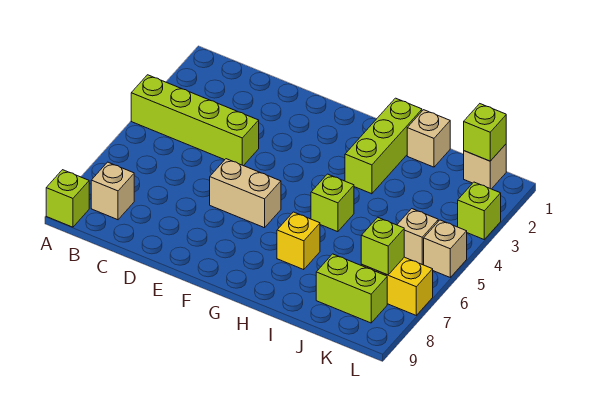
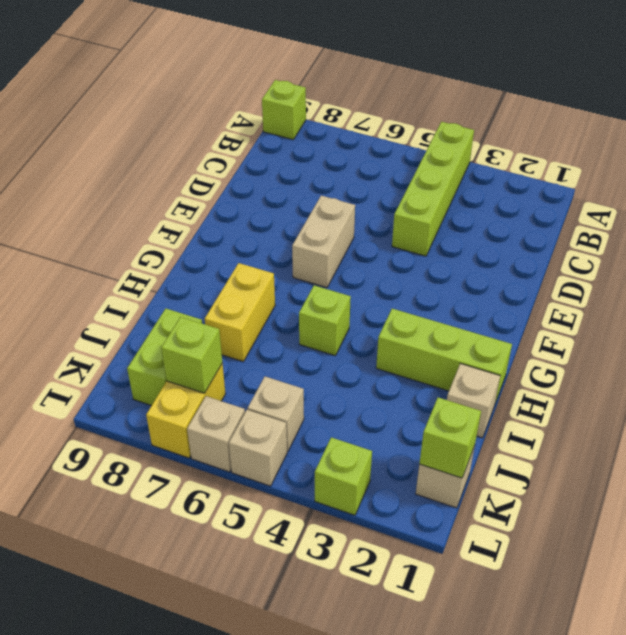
tan brick B8 level 1 -> tan brick L6 level 1
yellow brick H7 level 1 -> yellow brick H7:I7 level 1

